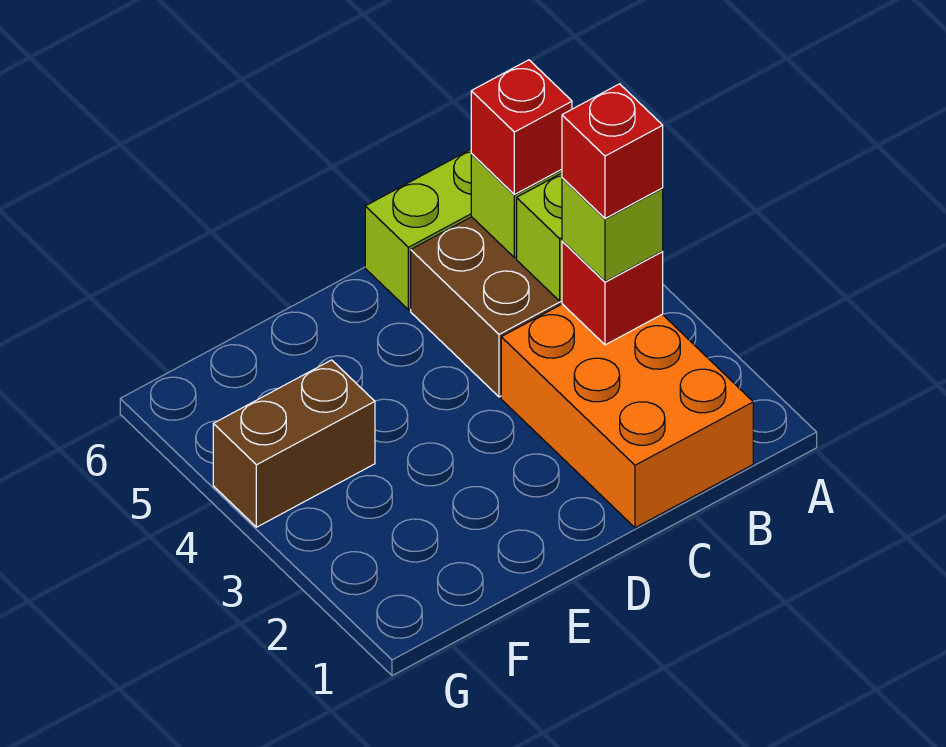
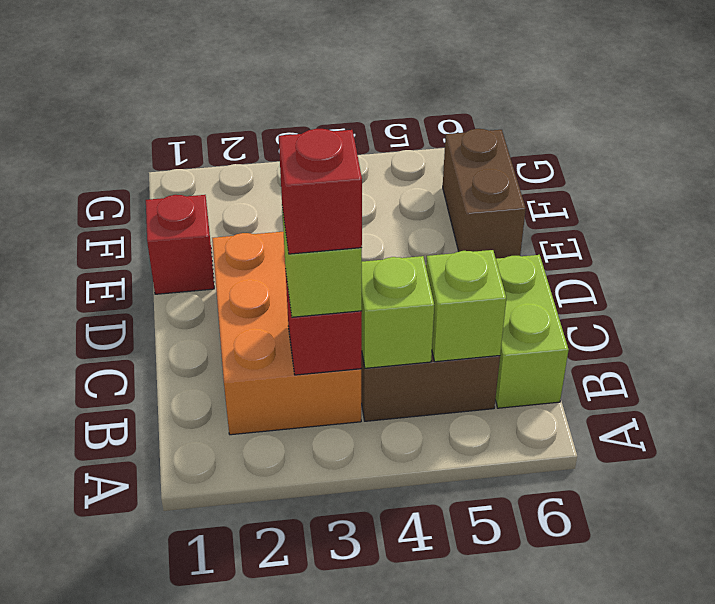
orange brick B1:C3 level 1 -> orange brick B2:D3 level 1
red brick B5 level 3 -> red brick E1 level 1
brown brick F4:G4 level 1 -> brown brick E6:F6 level 1

